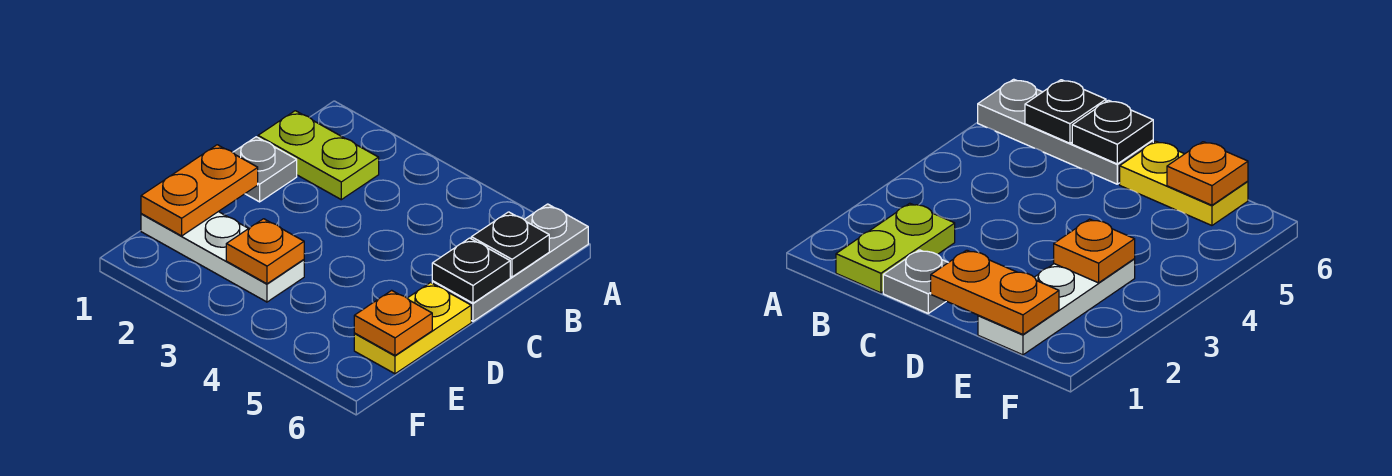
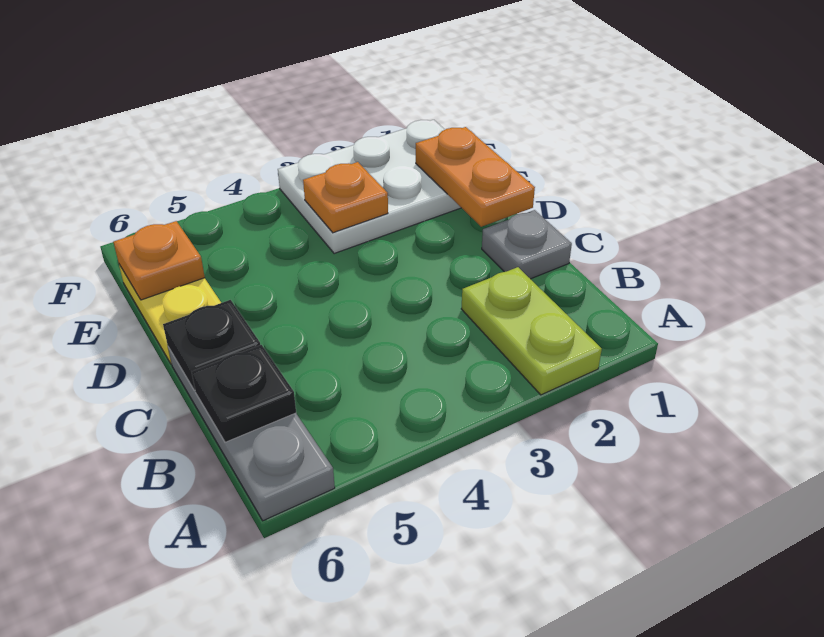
lime plate B1:B2 level 1 -> lime plate A2:B2 level 1
white plate E1:E3 level 1 -> white plate E1:F3 level 1

